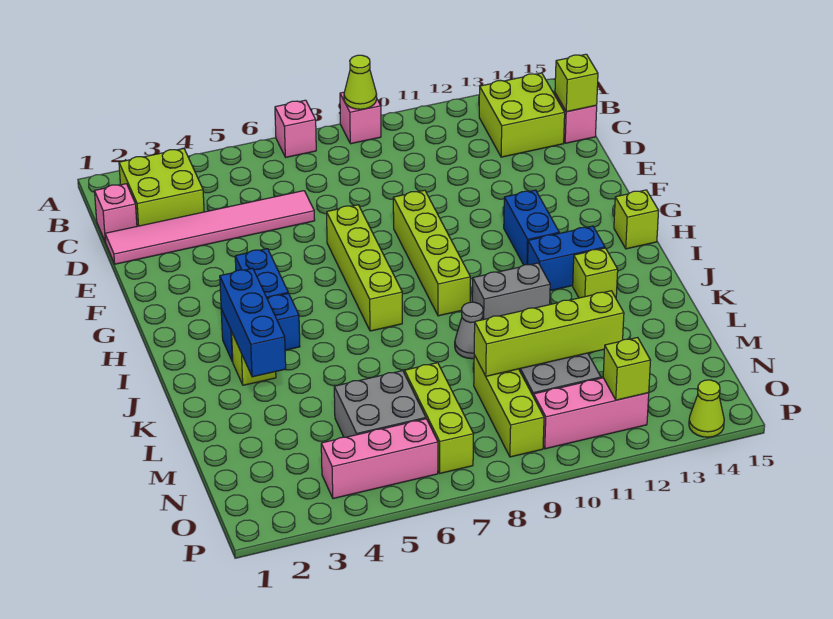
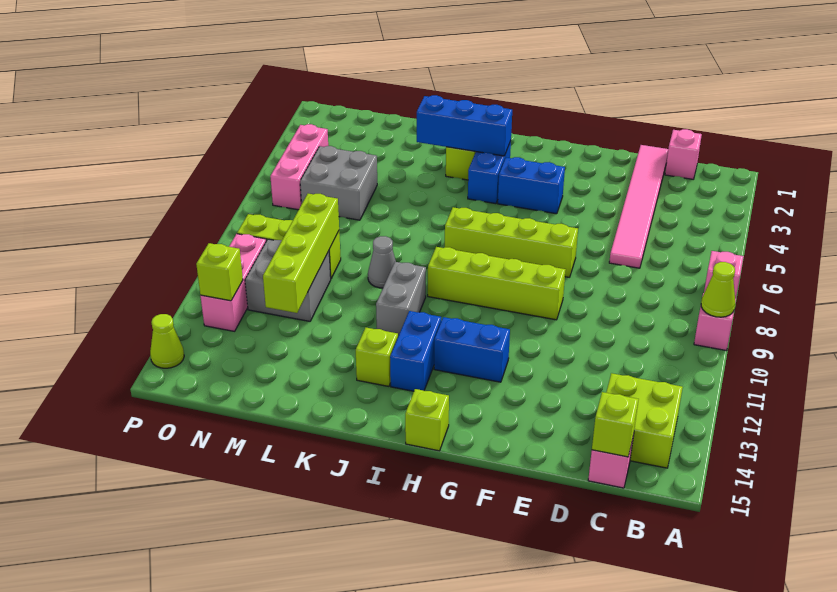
lime brick B2:C3 level 1 -> none
lime brick M7:O7 level 1 -> none

